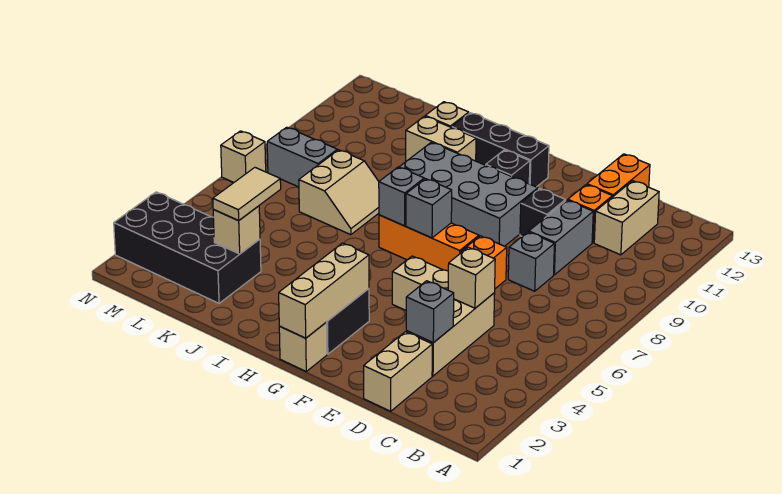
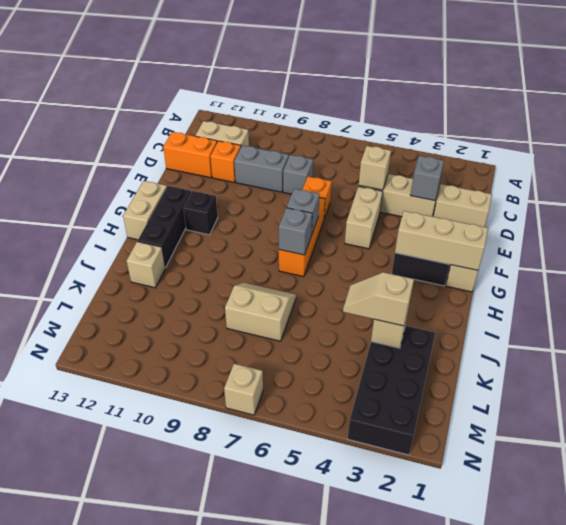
black brick E10 level 1 -> none
grey brick F9:I10 level 1 -> none
tan brick I11:J11 level 1 -> tan brick G13:H13 level 1
tan tile K3:K4 level 3 -> tan slope K3:K4 level 3 top 3
grey brick L8:M8 level 1 -> none

